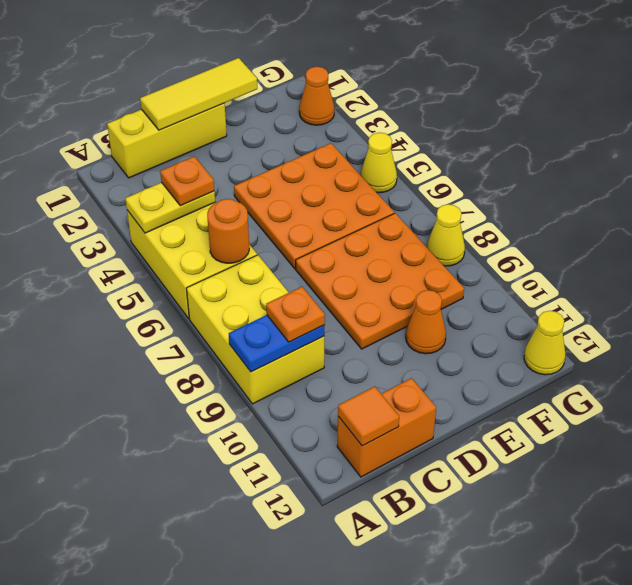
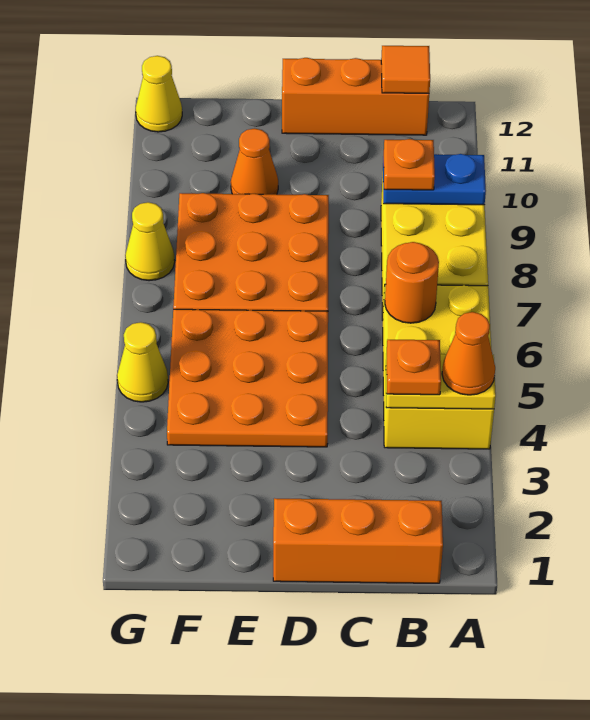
yellow brick B1:D1 level 1 -> orange brick B1:D1 level 1
orange brick B12:C12 level 1 -> orange brick B12:D12 level 1
yellow tile C1:E1 level 2 -> none
orange cone G2 level 1 -> orange cone A4 level 3

